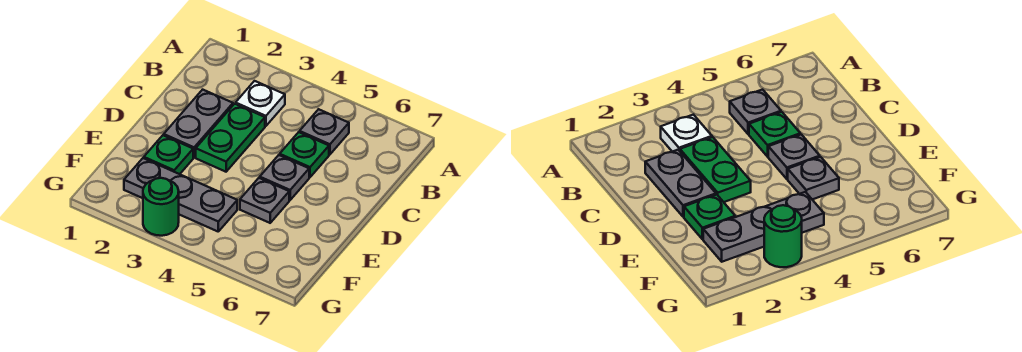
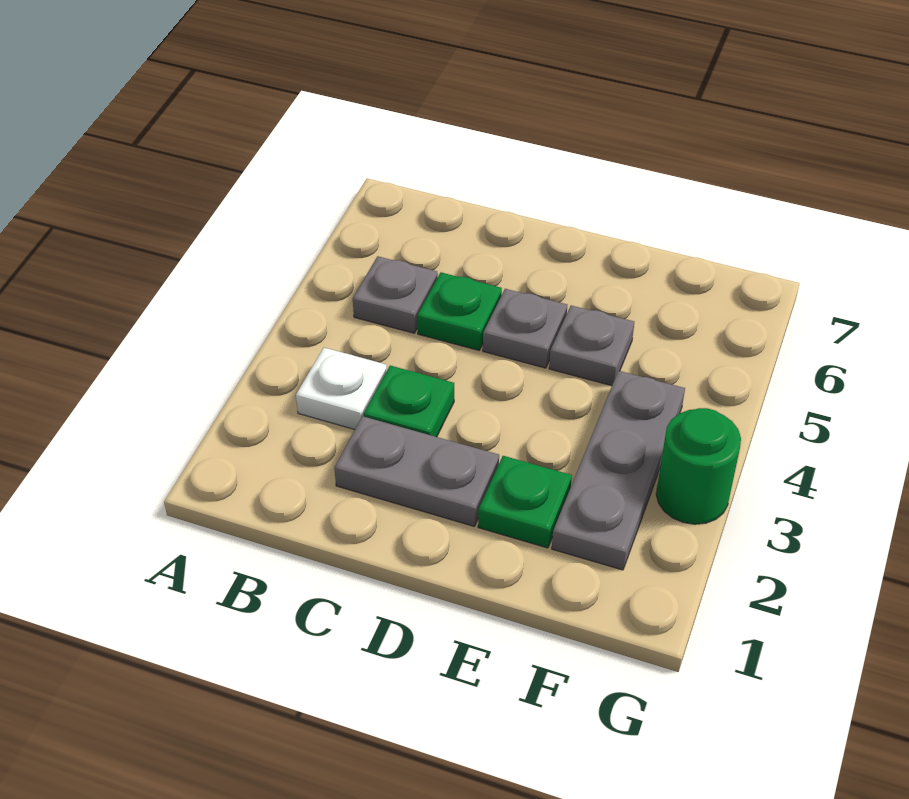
green plate C3:D3 level 1 -> green plate C3 level 1

